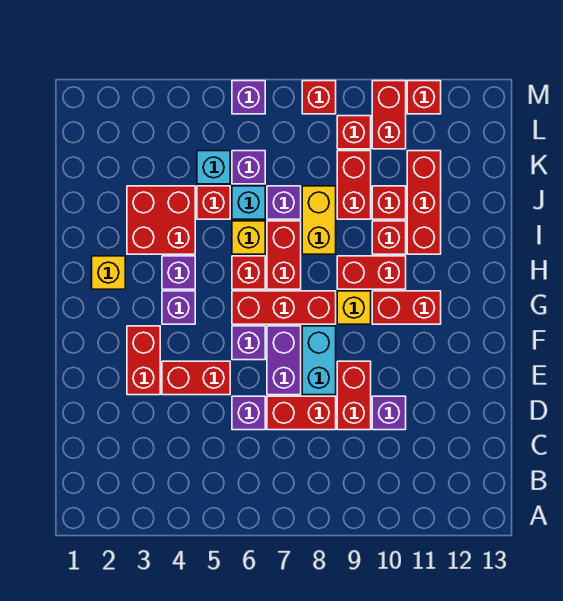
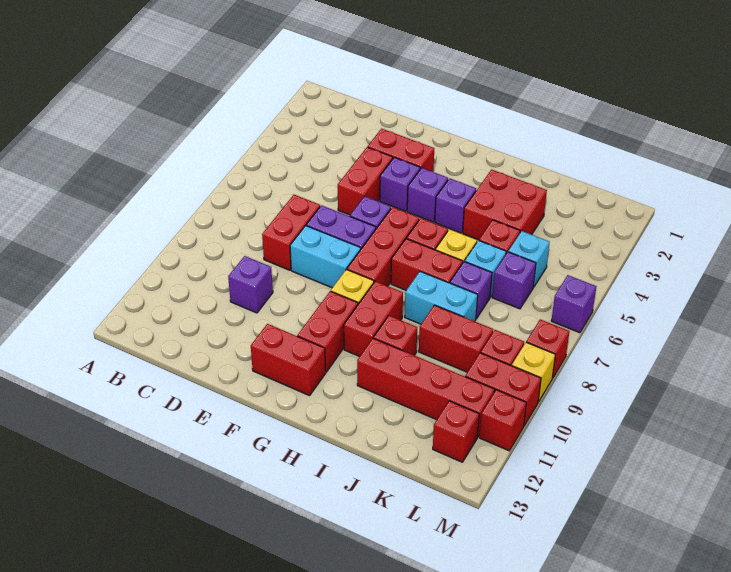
purple brick D6 level 1 -> purple brick F4 level 1
red brick D9:E9 level 1 -> red brick F12:G12 level 1
yellow brick H2 level 1 -> yellow brick M9 level 1
yellow brick I8:J8 level 1 -> cyan brick I8:J8 level 1
red brick I11:K11 level 1 -> red brick I11:L11 level 1
red brick J10 level 1 -> red brick L12 level 1

